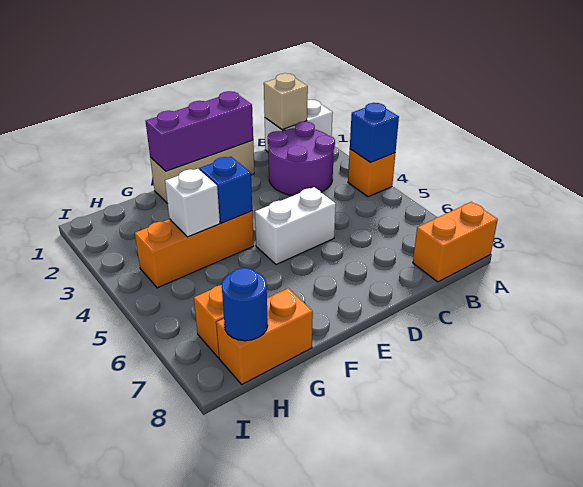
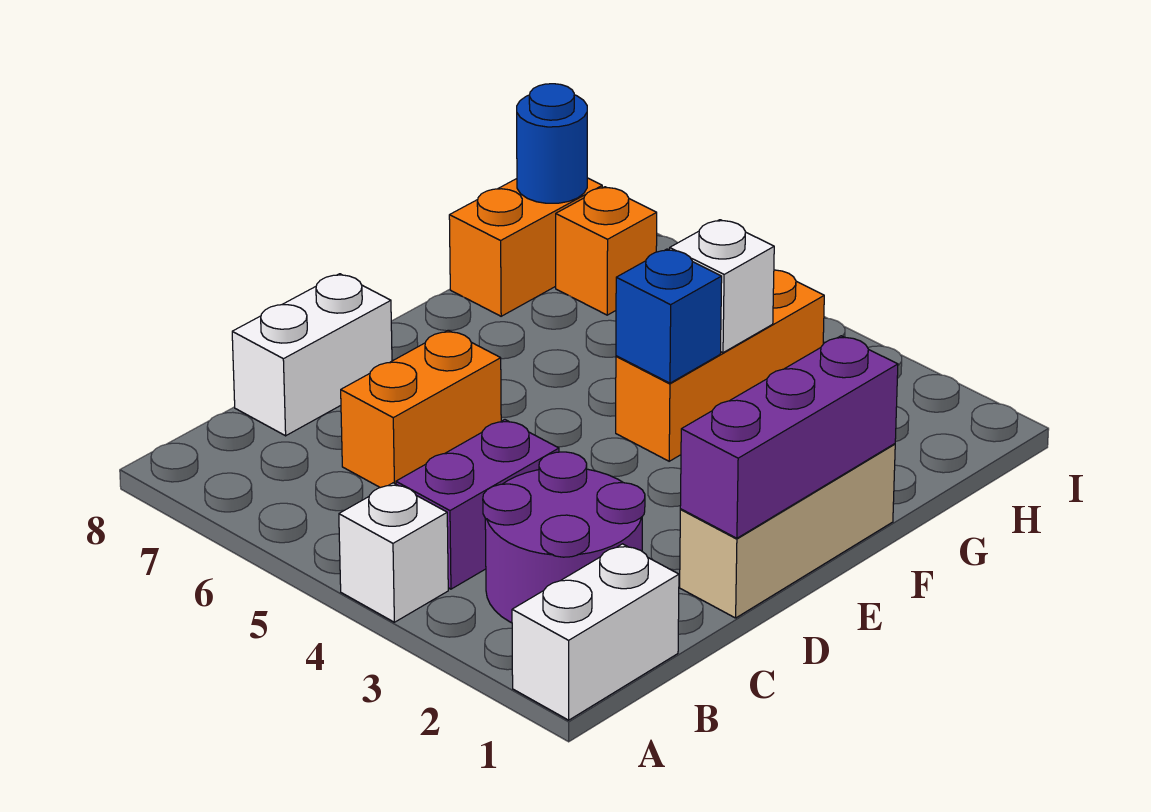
orange brick A4 level 1 -> white brick A4 level 1
blue brick A4 level 2 -> none
orange brick A8:B8 level 1 -> orange brick C6:D6 level 1
tan brick B1 level 2 -> none
none -> purple brick B4:C4 level 1
white brick D5:E5 level 1 -> white brick C8:D8 level 1

